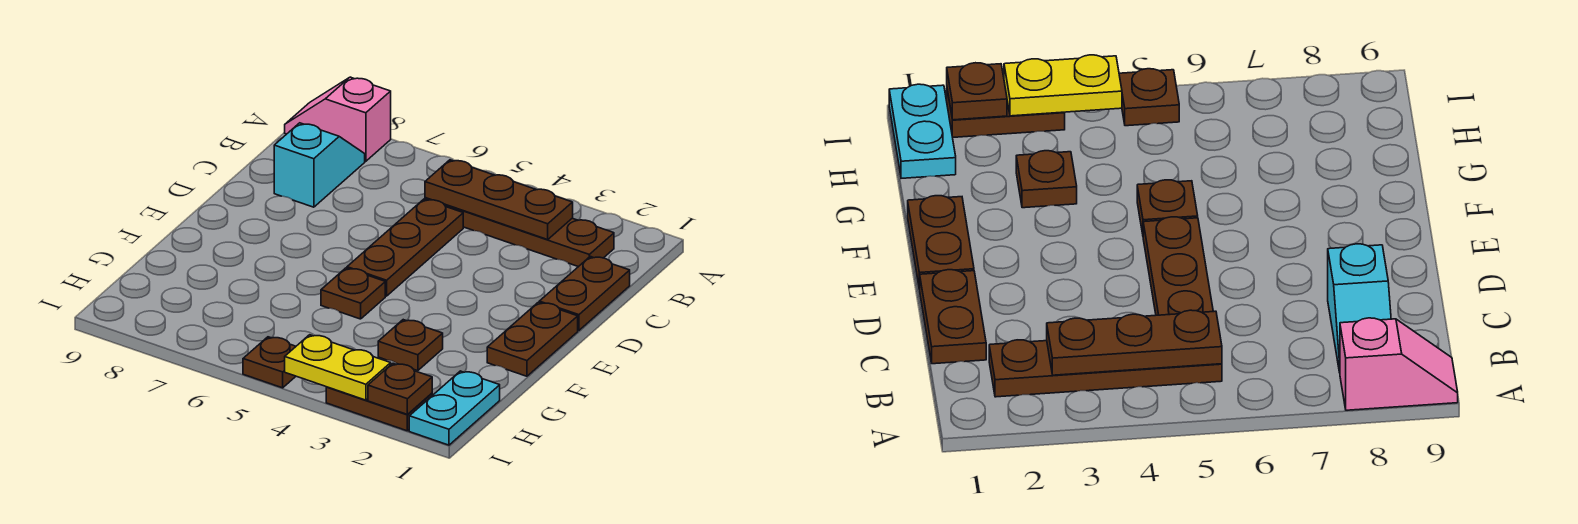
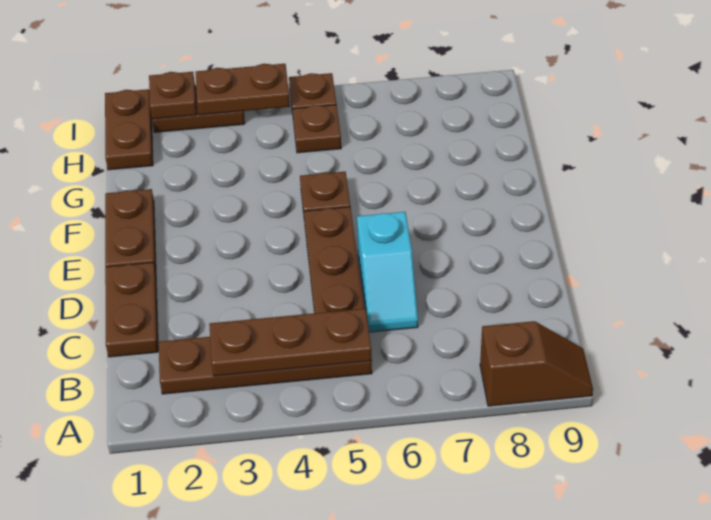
pink slope A8:A9 level 1 top 8 -> brown slope A8:A9 level 1 top 8
cyan slope B8:C8 level 1 top C -> cyan slope C6:D6 level 1 top D
brown plate G3 level 1 -> brown plate H5 level 1
cyan plate H1:I1 level 1 -> brown plate H1:I1 level 1
yellow plate I3:I4 level 2 -> brown plate I3:I4 level 2

